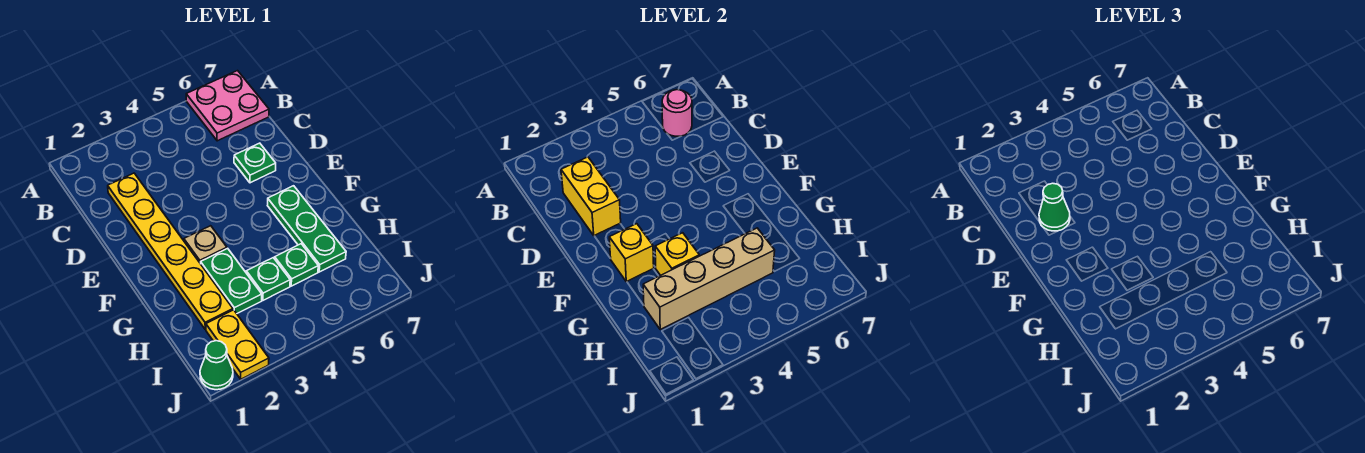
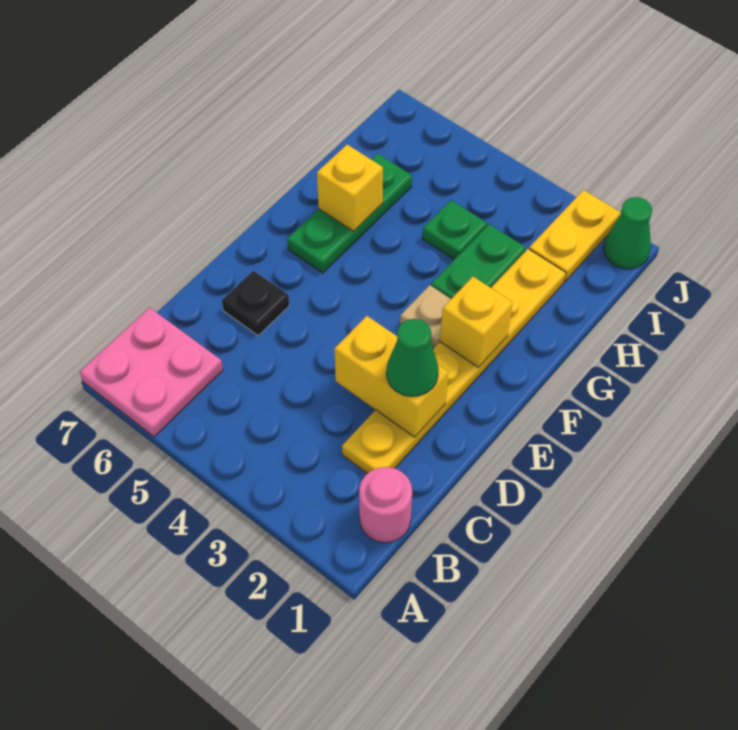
pink round brick B6 level 2 -> pink round brick B1 level 1
yellow brick C2:D2 level 2 -> yellow brick D2:D3 level 2
green plate D6 level 1 -> black plate D6 level 1
yellow brick G3 level 2 -> yellow brick G6 level 2
tan brick H2:H5 level 2 -> none
green plate H5 level 1 -> none

